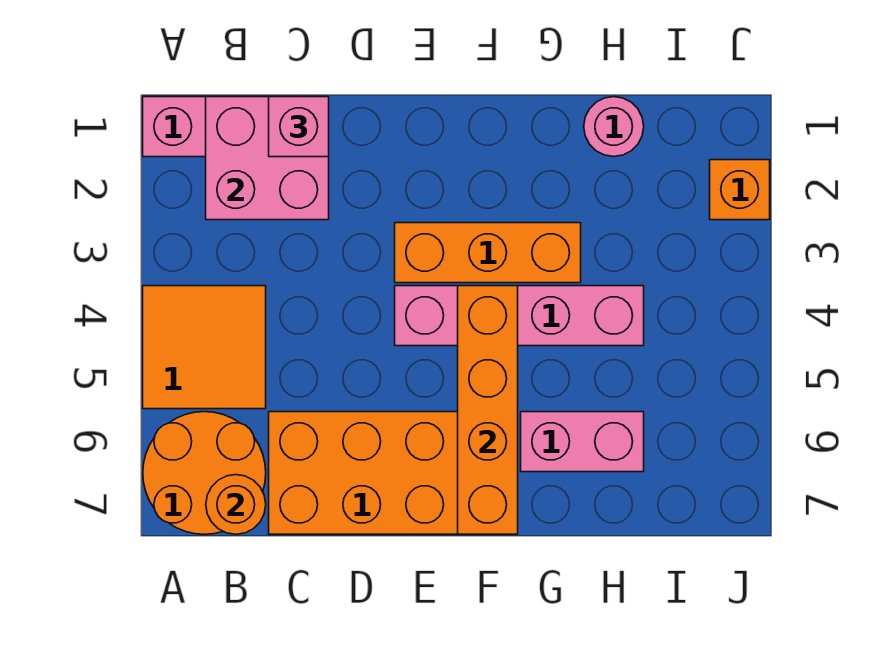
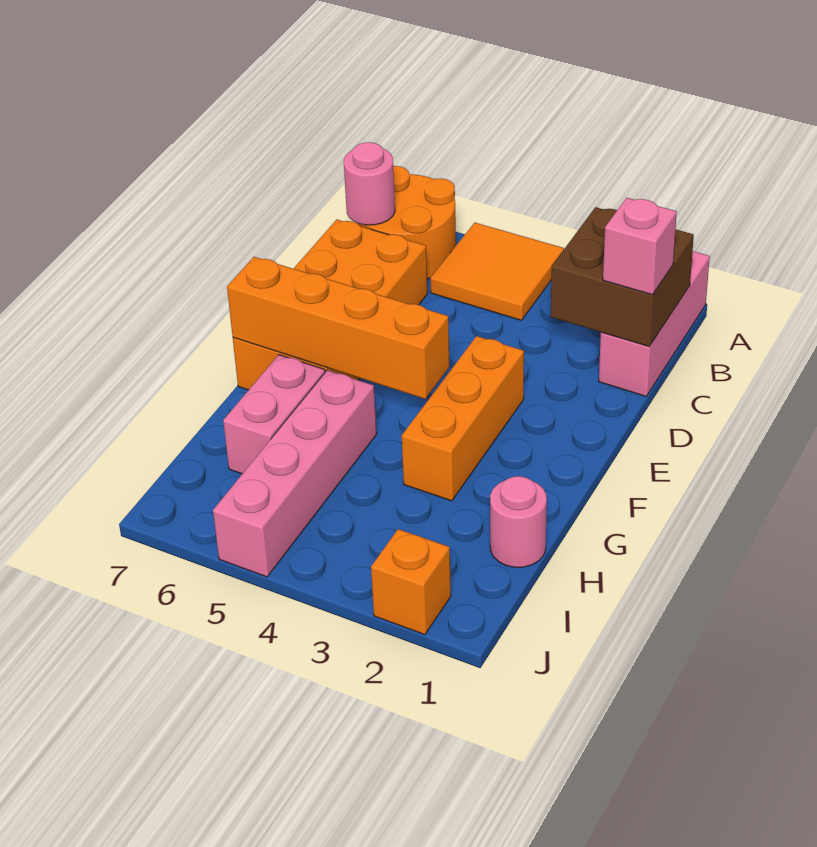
pink brick B1:C2 level 2 -> brown brick B1:C2 level 2
orange round brick B7 level 2 -> pink round brick B7 level 2
pink brick E4:H4 level 1 -> pink brick G5:J5 level 1

